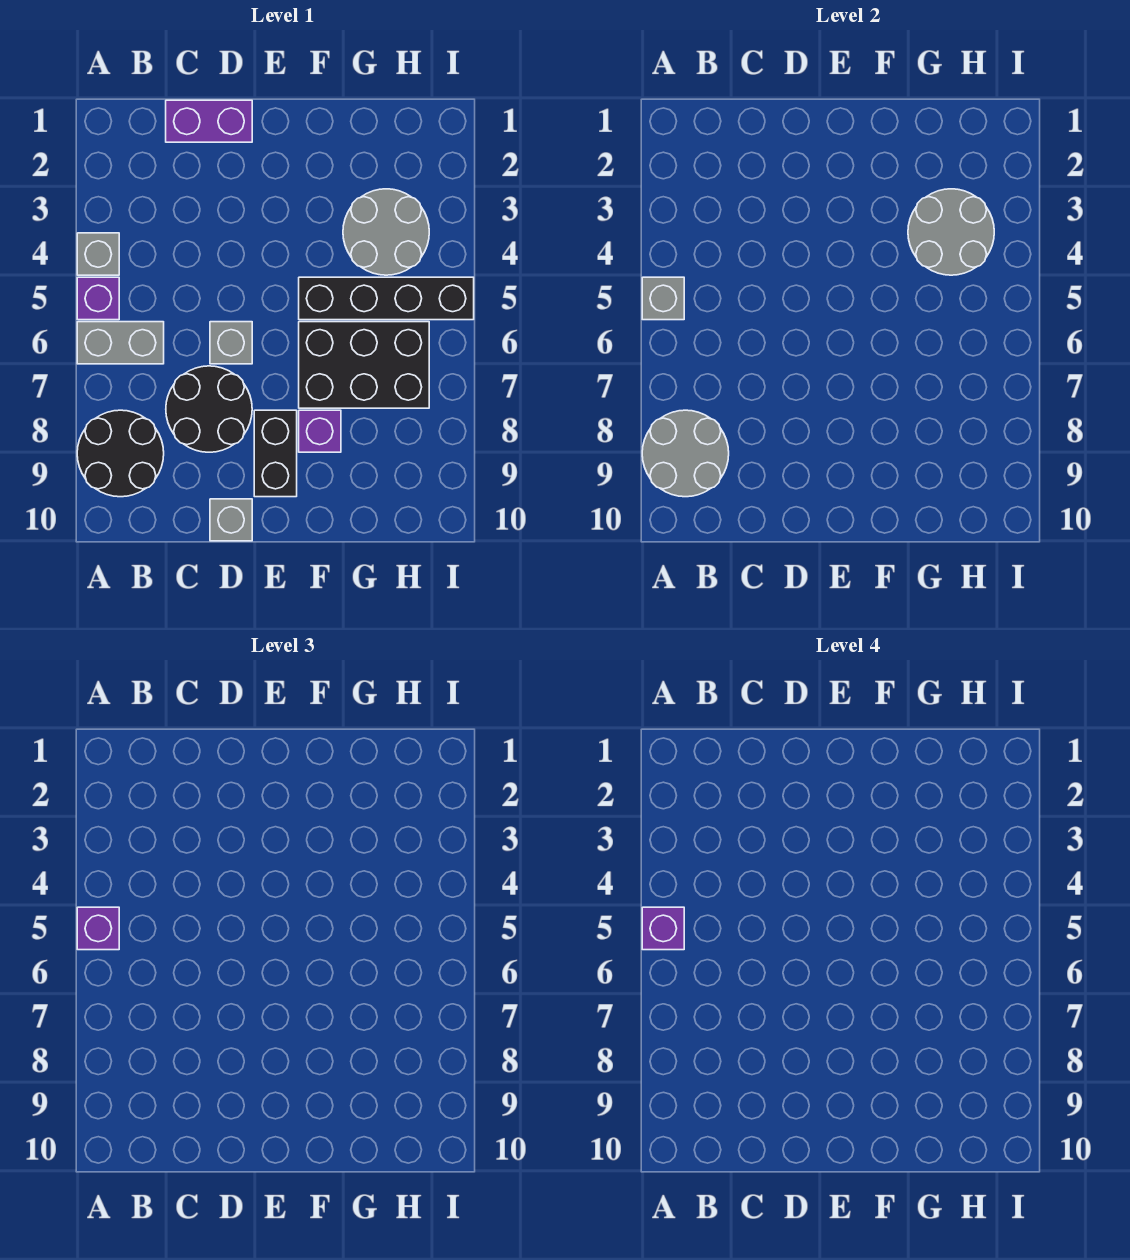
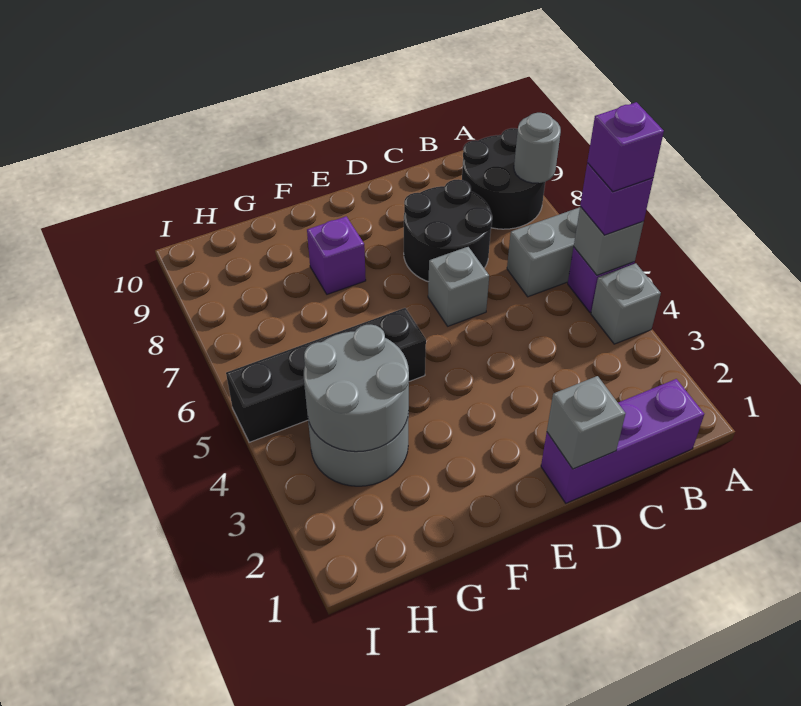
grey round brick A8:B9 level 2 -> grey round brick A8 level 2
purple brick C1:D1 level 1 -> purple brick B1:D1 level 1
grey brick D10 level 1 -> grey brick D1 level 2
black brick E8:E9 level 1 -> none
black brick F6:H7 level 1 -> none

